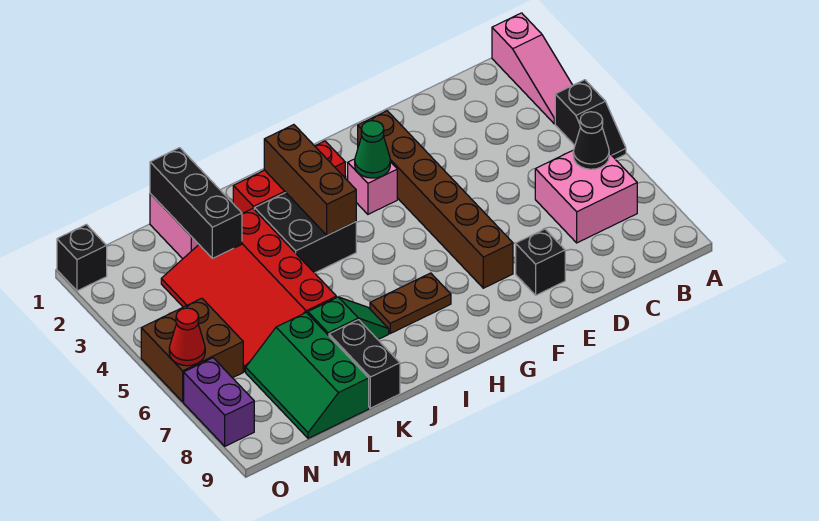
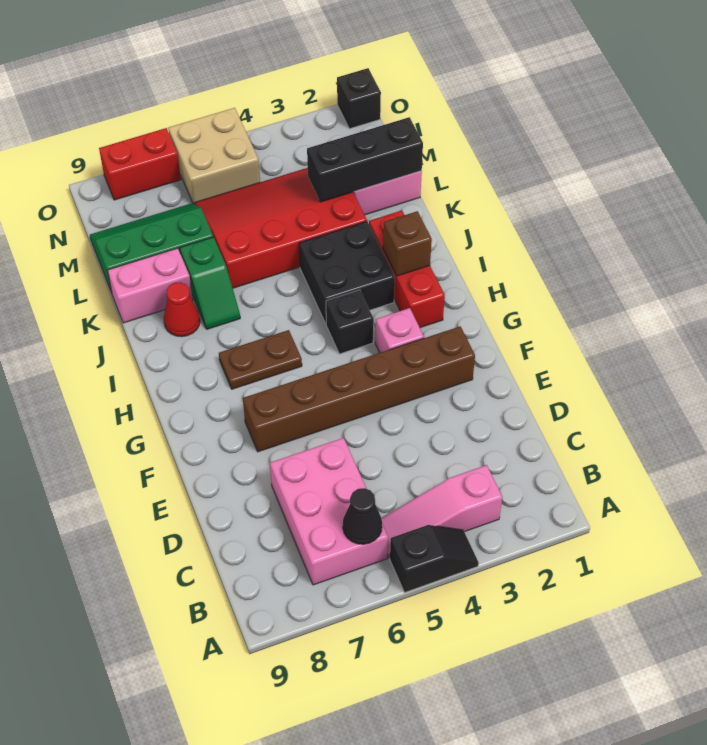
pink slope A1:A3 level 1 top 1 -> pink slope B3:B5 level 1 top 3
black slope A4:A5 level 1 top 4 -> black slope A4:A5 level 1 top 5
pink brick B6:C7 level 1 -> pink brick B6:D7 level 1
black brick E8 level 1 -> black brick H4 level 1
green cone G3 level 2 -> none
brown plate H7:I7 level 1 -> brown plate H6:H7 level 1
brown brick I2:I4 level 2 -> brown brick I2 level 2
black brick K8:K9 level 1 -> pink brick K8:K9 level 1
brown brick N5:O6 level 1 -> tan brick N5:O6 level 1
red cone O6 level 2 -> red cone J8 level 1
purple brick O7:O8 level 1 -> red brick O7:O8 level 1

